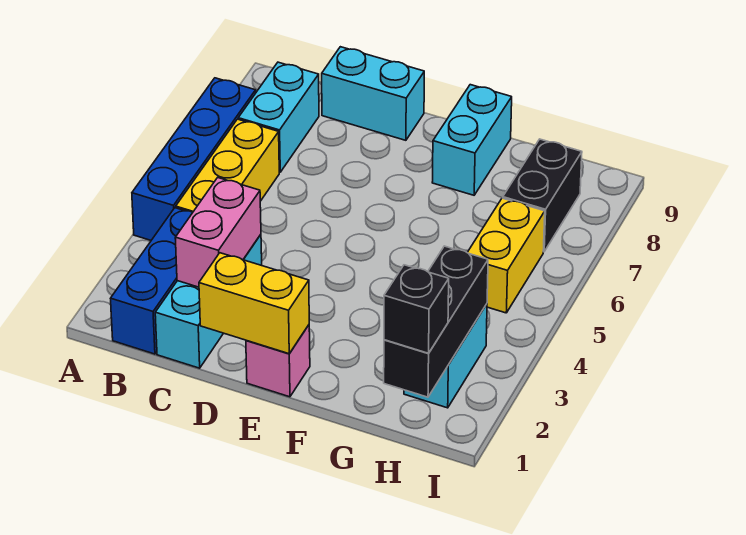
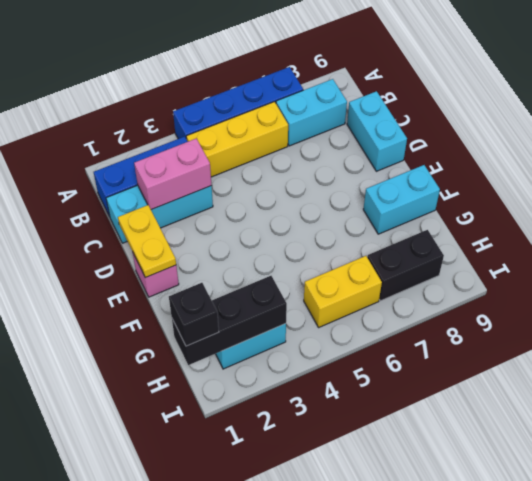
yellow brick D1:E1 level 2 -> yellow plate D1:E1 level 2

